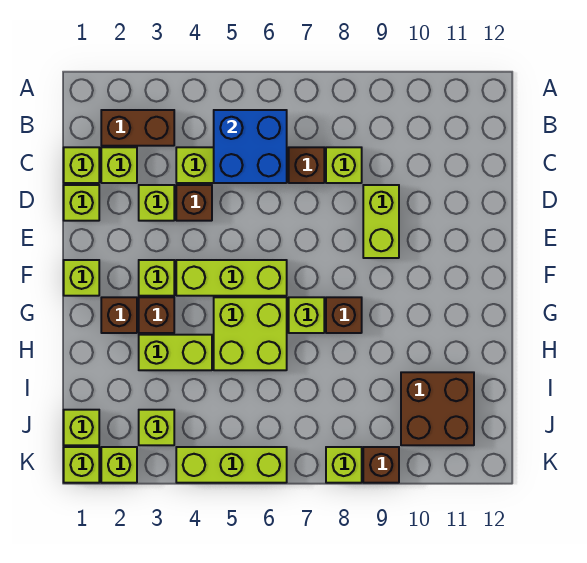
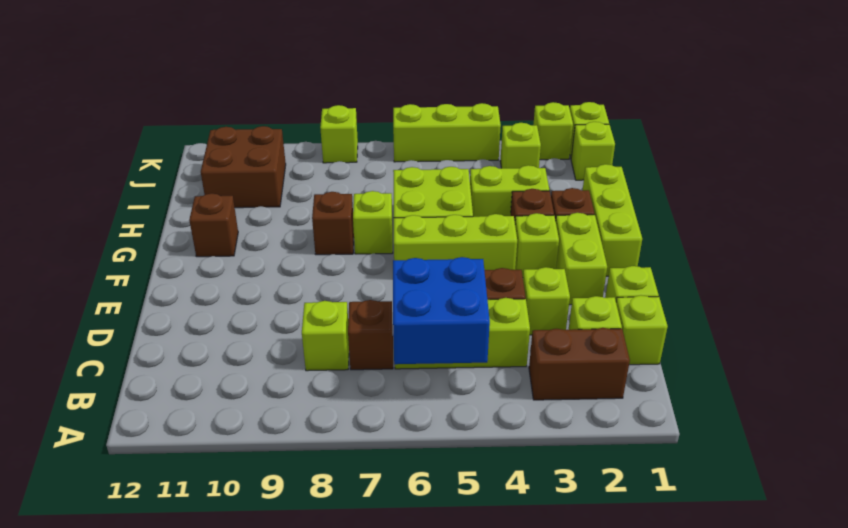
lime brick D9:E9 level 1 -> lime brick E2:F2 level 1
lime brick F1 level 1 -> lime brick F1:H1 level 1
brown brick K9 level 1 -> brown brick G11 level 1

